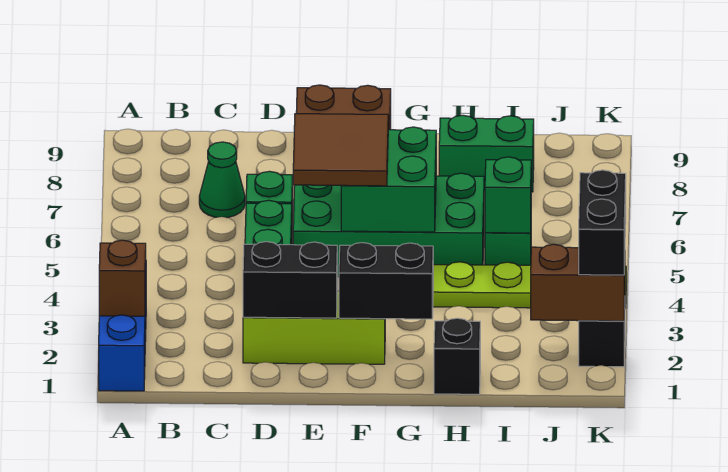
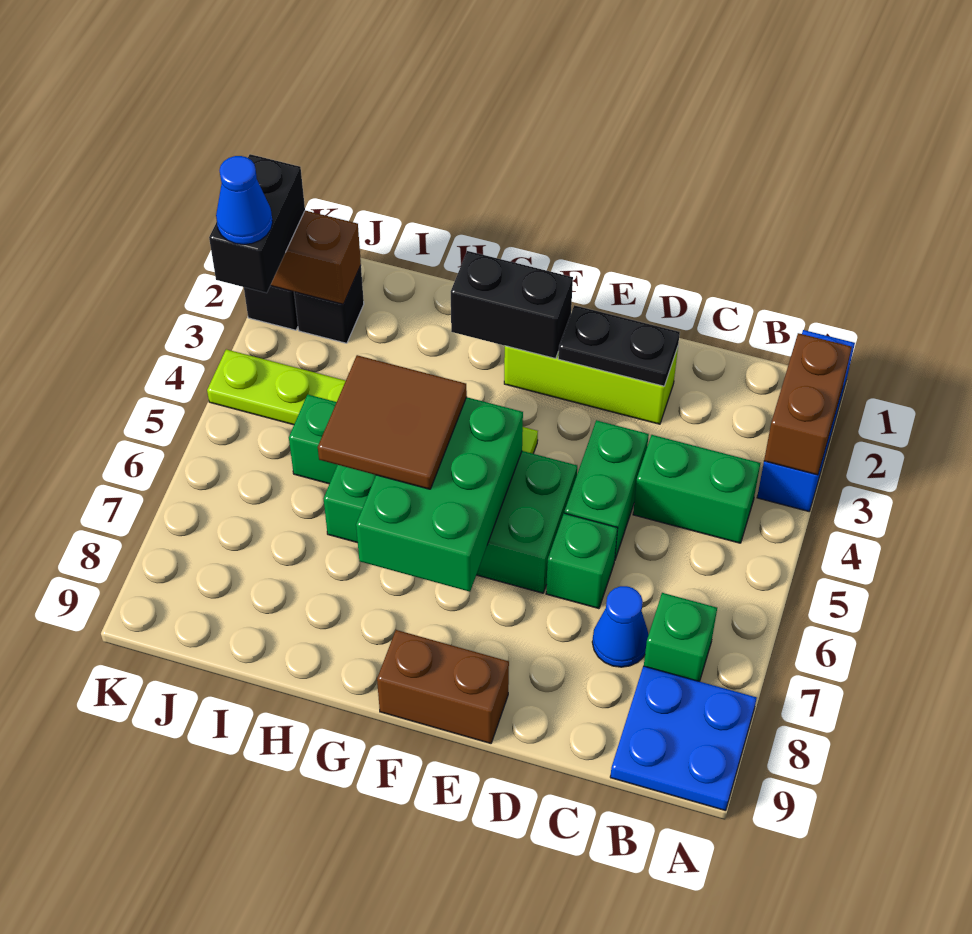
brown brick A2 level 2 -> brown brick A2:A3 level 2
none -> blue plate A8:B9 level 1
green cone C7 level 1 -> blue cone C7 level 1
black brick D2:E2 level 2 -> black plate D2:E2 level 2
brown tile E5:F6 level 3 -> brown tile G5:H6 level 3
green brick F5:G6 level 2 -> green brick F5:G7 level 2
black brick H1 level 1 -> black brick J2 level 1
green brick H8:I8 level 1 -> green brick B4:C4 level 1
green brick I5 level 2 -> green brick B7 level 1
none -> blue cone K3 level 4

